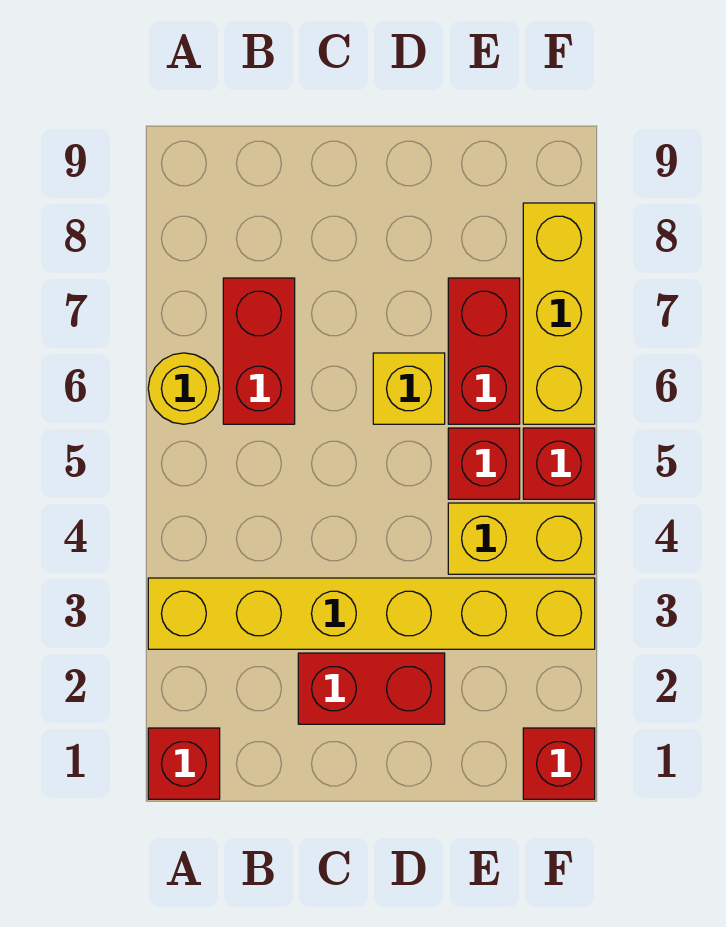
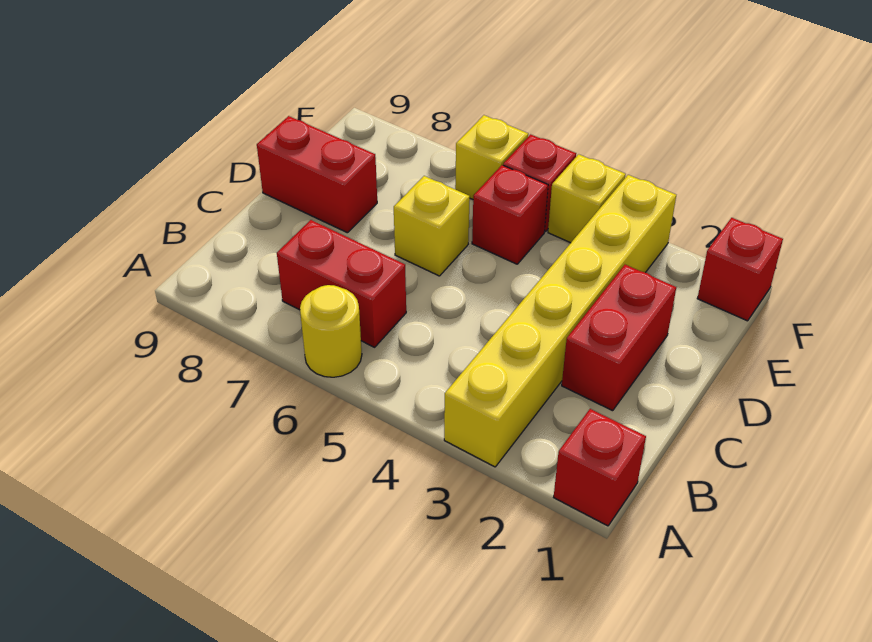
yellow brick E4:F4 level 1 -> yellow brick F4 level 1
red brick E6:E7 level 1 -> red brick D8:D9 level 1
yellow brick F6:F8 level 1 -> yellow brick F6 level 1

